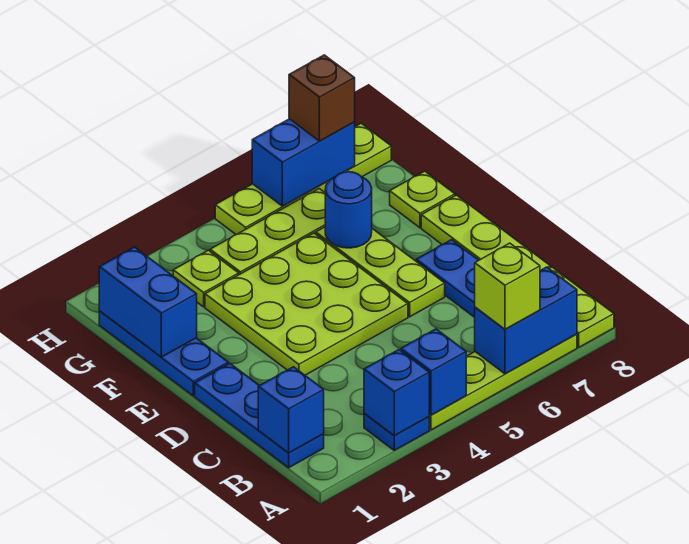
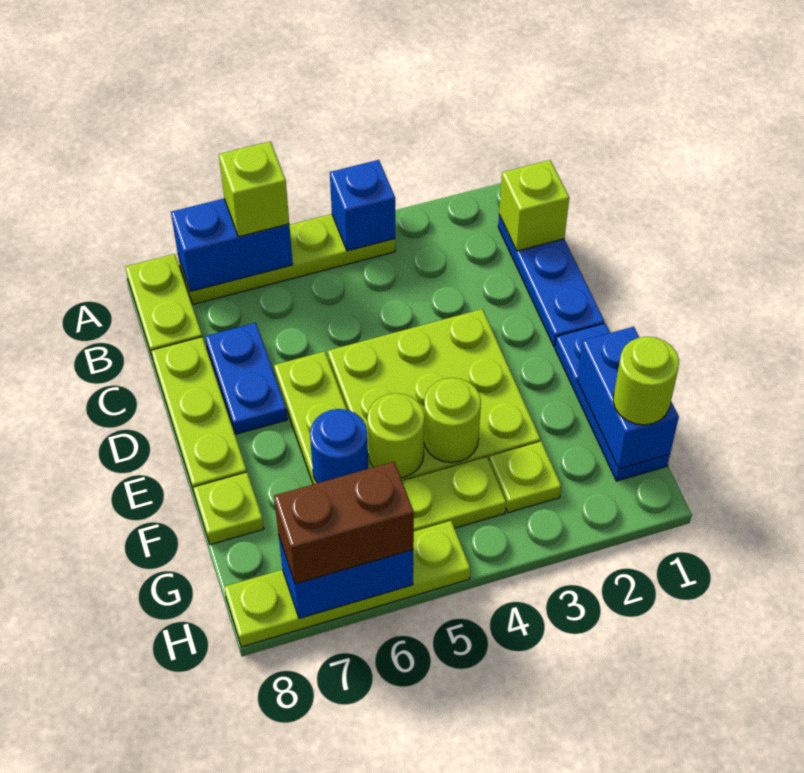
blue plate A3 level 1 -> none
blue brick A3 level 2 -> none
blue brick B1 level 2 -> lime brick B1 level 2
none -> lime round brick F4 level 2
none -> lime round brick F5 level 2
none -> lime round brick G1 level 3
brown brick H7 level 3 -> brown brick H6:H7 level 3

